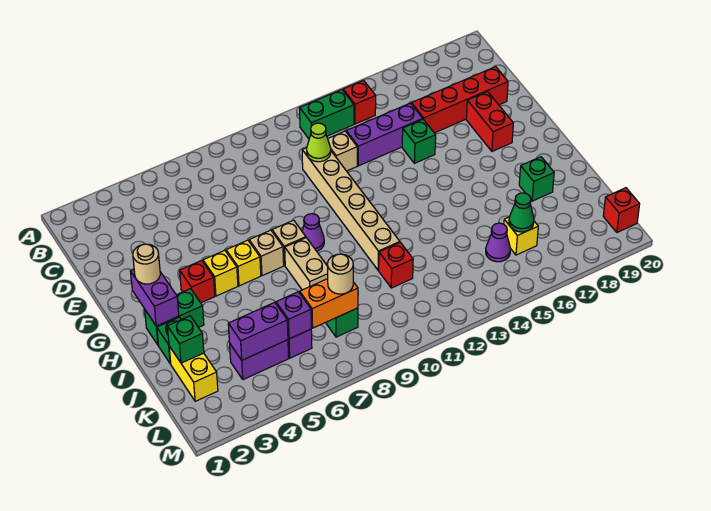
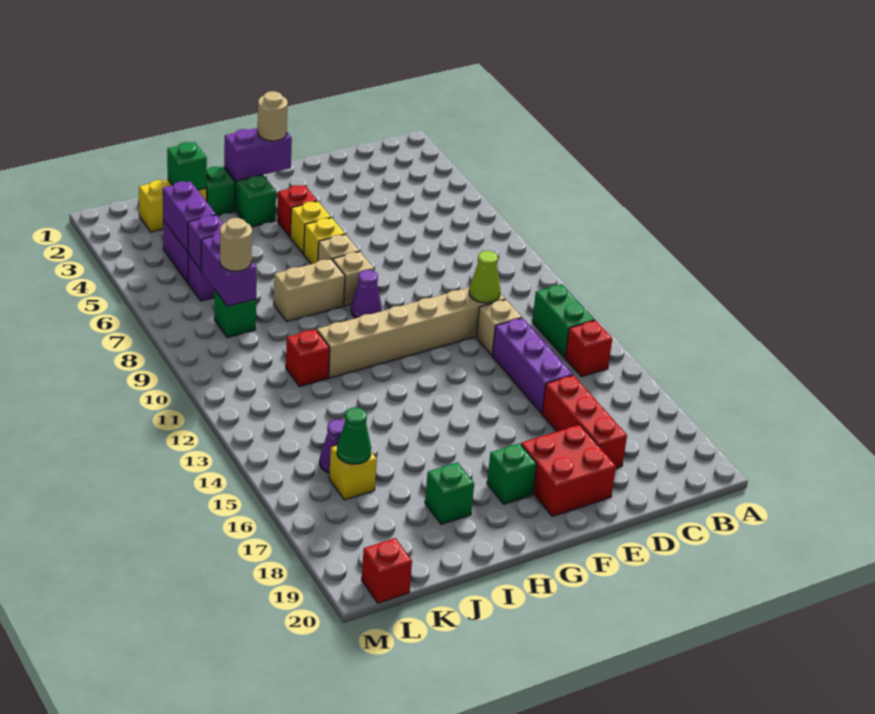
red brick D16:D19 level 1 -> red brick D16:D18 level 1
green brick E15 level 1 -> green brick G18 level 1
red brick E18:F18 level 1 -> red brick E18:F19 level 1
orange brick K7:K8 level 2 -> purple brick K7:K8 level 2

